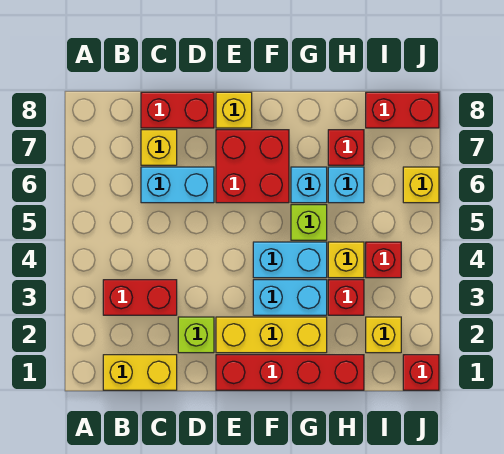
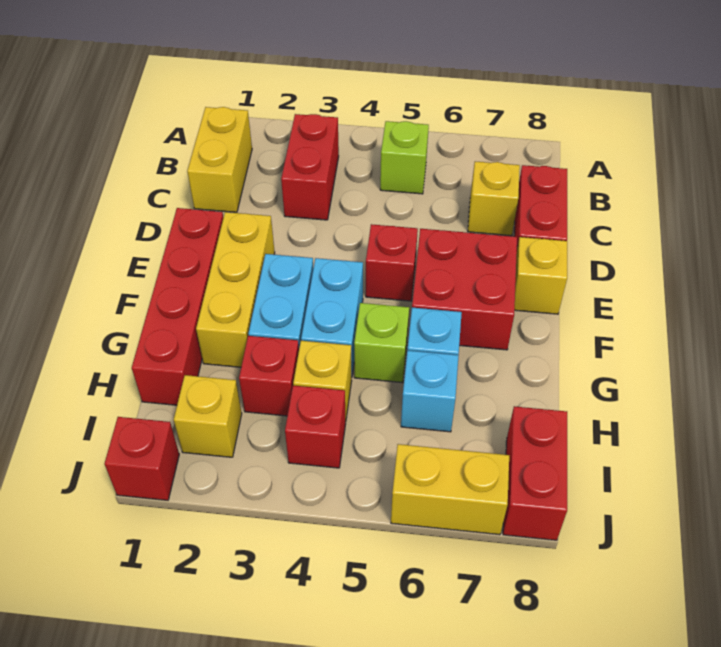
cyan brick C6:D6 level 1 -> none
lime brick D2 level 1 -> lime brick B5 level 1
red brick H7 level 1 -> red brick E5 level 1
yellow brick J6 level 1 -> yellow brick J6:J7 level 1

